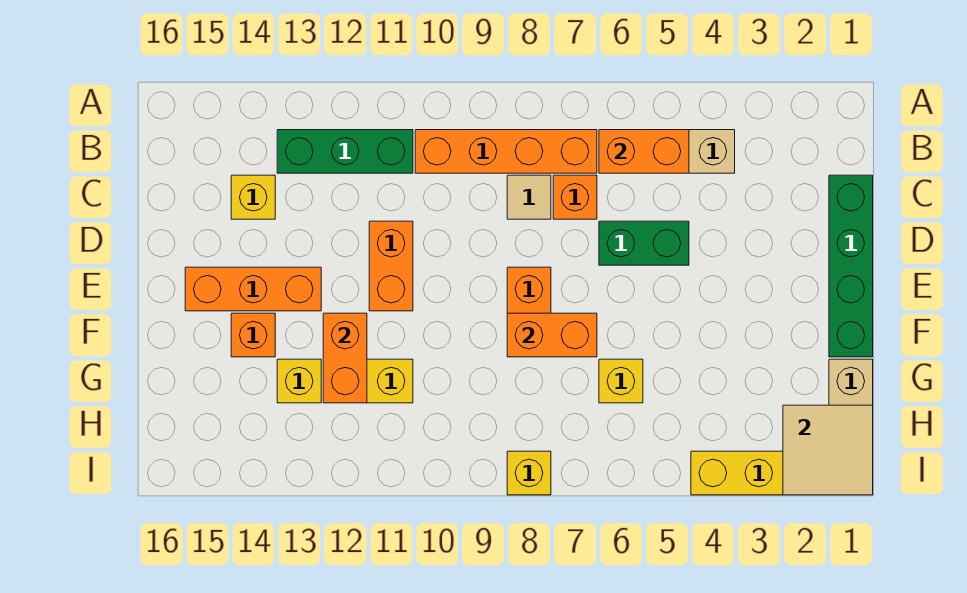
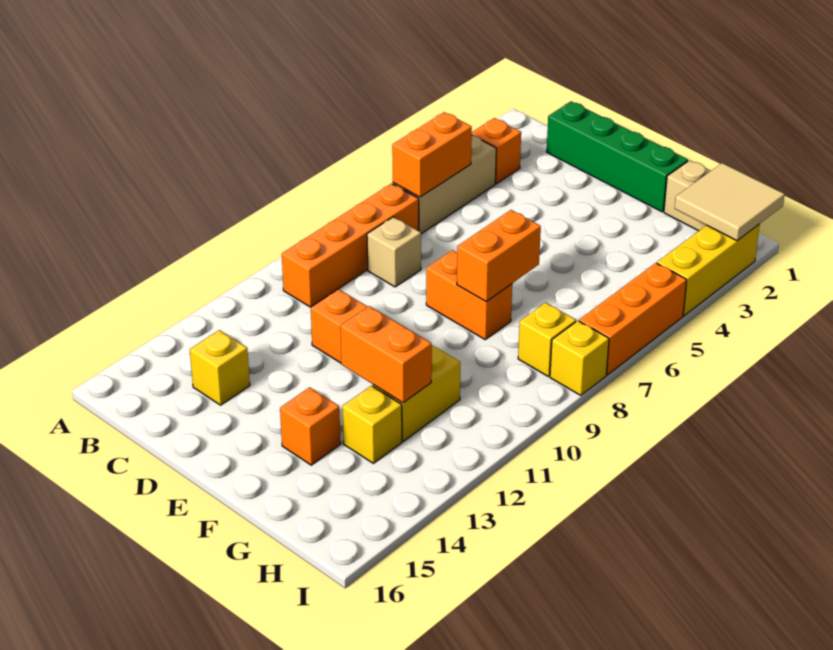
green brick B11:B13 level 1 -> none
orange brick C7 level 1 -> orange brick B3 level 1
tan tile C8 level 1 -> tan brick C8 level 1
green brick D5:D6 level 1 -> none
orange brick E13:E15 level 1 -> orange brick I5:I7 level 1
yellow brick G6 level 1 -> yellow brick H8 level 1

